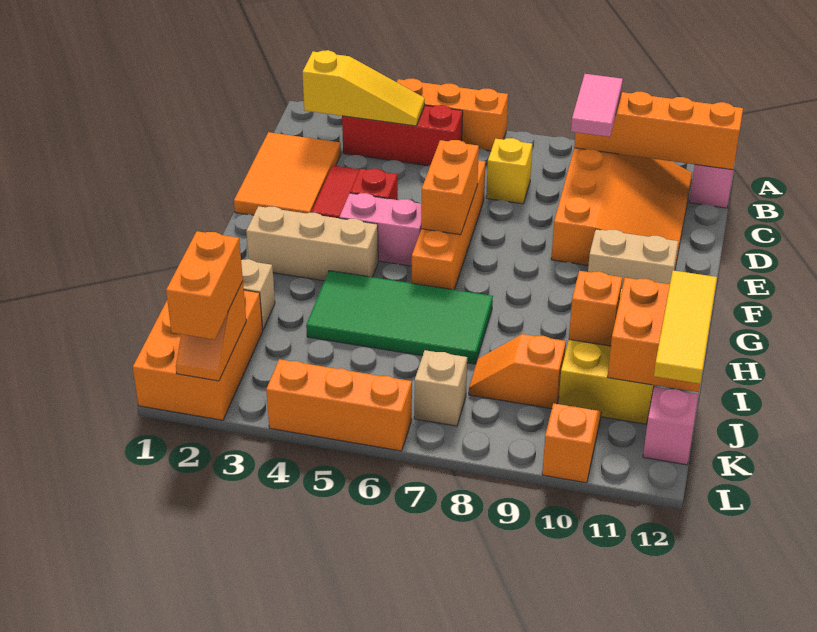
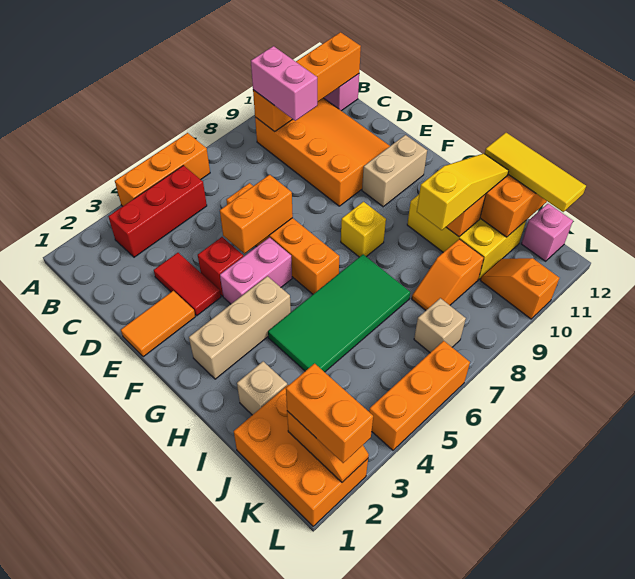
yellow slope B2:B4 level 2 top 2 -> yellow slope I9:I11 level 3 top 9
pink tile B9:C9 level 3 -> pink brick B9:C9 level 3
orange tile C1:E2 level 1 -> orange tile E1:E2 level 1
yellow brick C7 level 1 -> yellow brick G8 level 1
orange brick E6:F6 level 2 -> orange brick E5:E6 level 2

